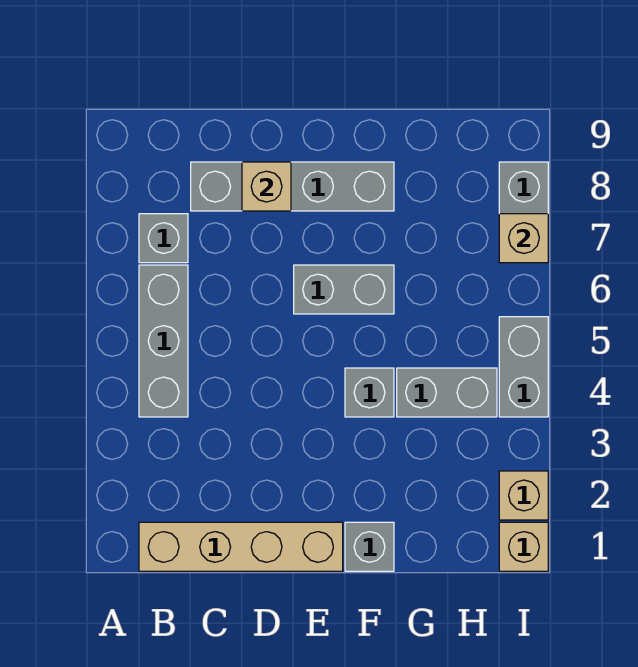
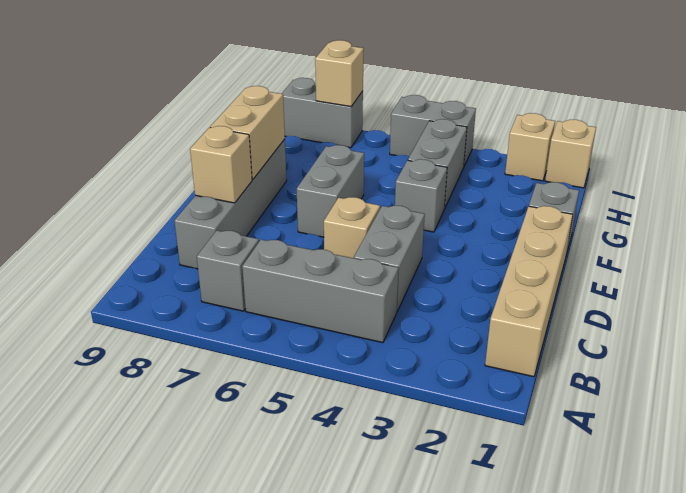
none -> grey brick C4:D4 level 1
none -> tan brick D5 level 1
none -> tan brick E8:F8 level 2

